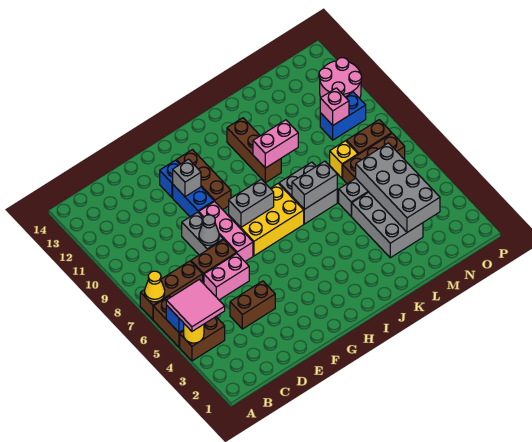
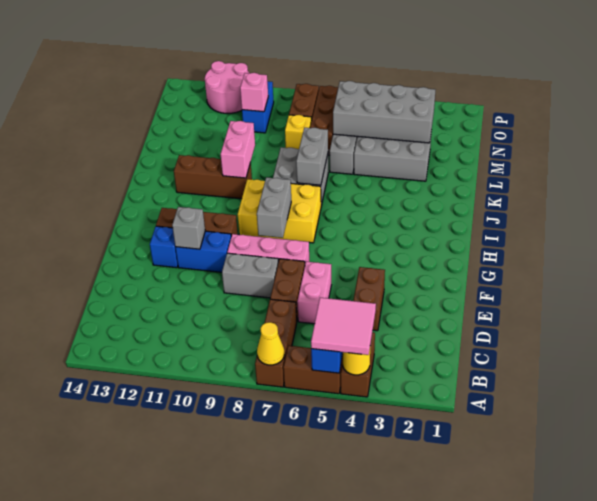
grey cone E8 level 2 -> none
yellow brick G7:I8 level 1 -> yellow brick H7:I9 level 1

